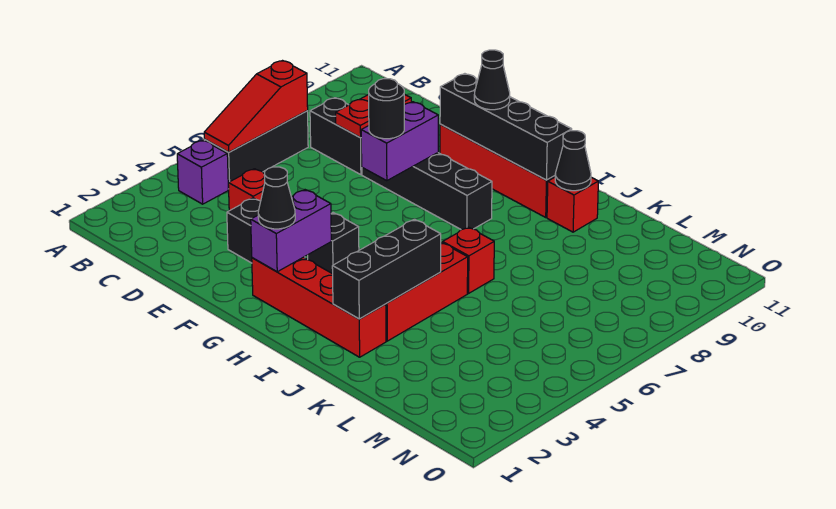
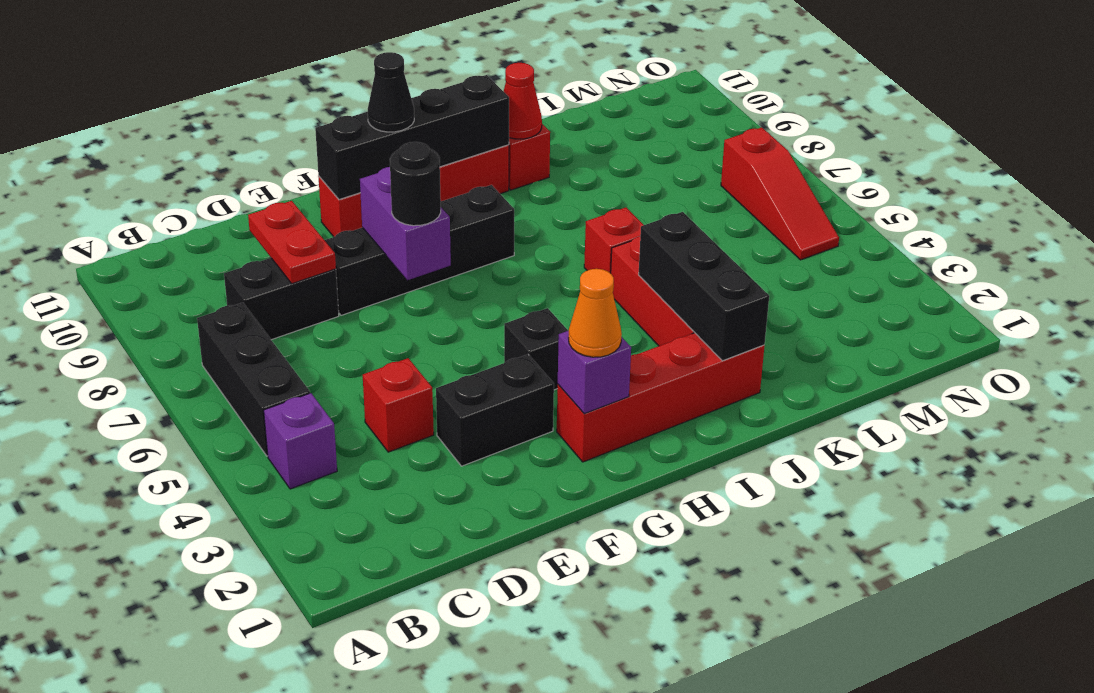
red slope B5:B7 level 2 top 7 -> red slope N5:N7 level 1 top 7
purple brick G2:G3 level 2 -> purple brick G2 level 2
black cone G2 level 3 -> orange cone G2 level 3
black cone J10 level 2 -> red cone J10 level 2

